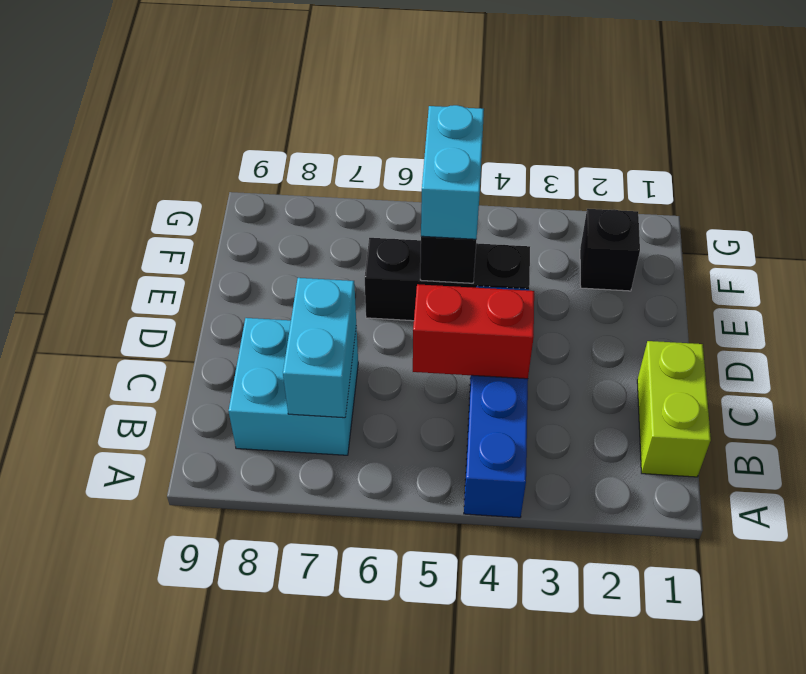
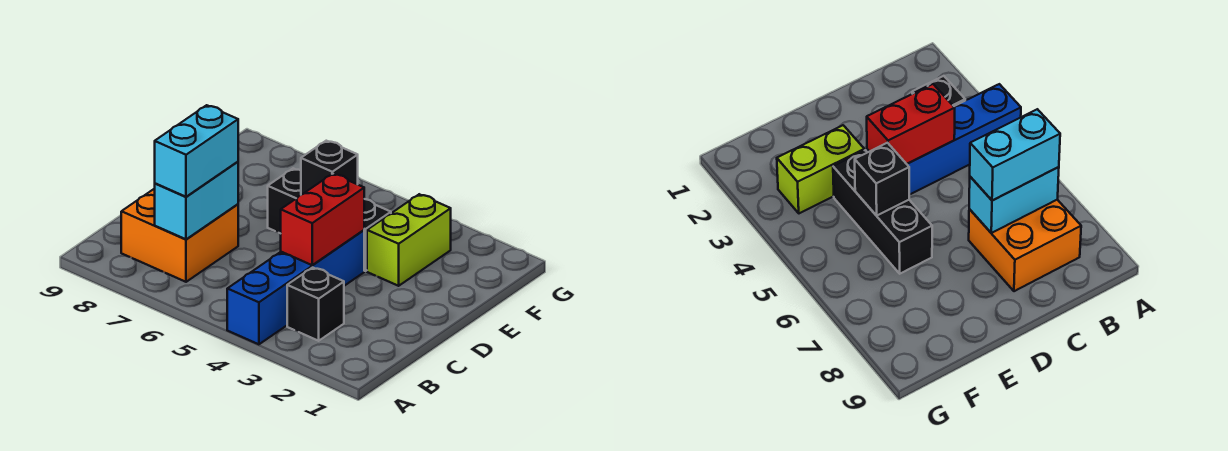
lime brick B1:C1 level 1 -> lime brick E3:F3 level 1
cyan brick B7:C8 level 1 -> orange brick B7:C8 level 1
red brick C4:C5 level 2 -> red brick C4:D4 level 2
cyan brick E5:F5 level 3 -> cyan brick B7:C7 level 3
black brick F2 level 1 -> black brick B3 level 1

